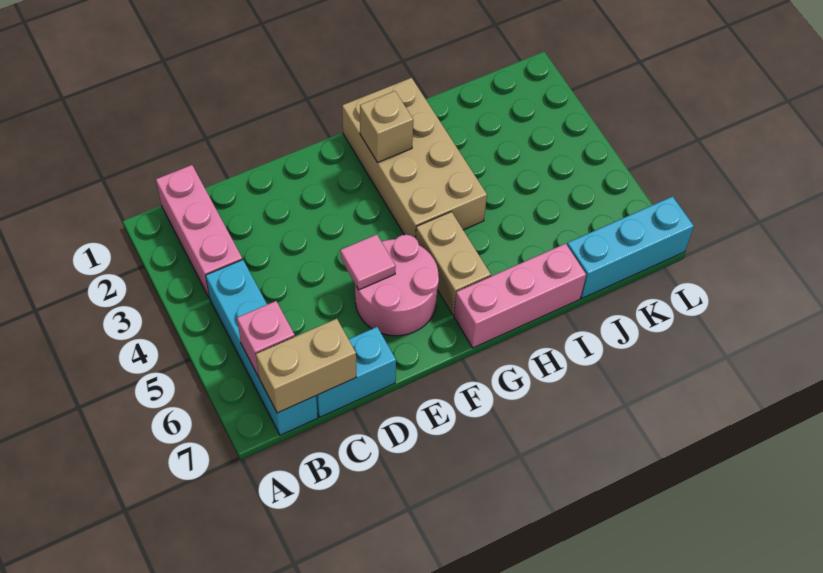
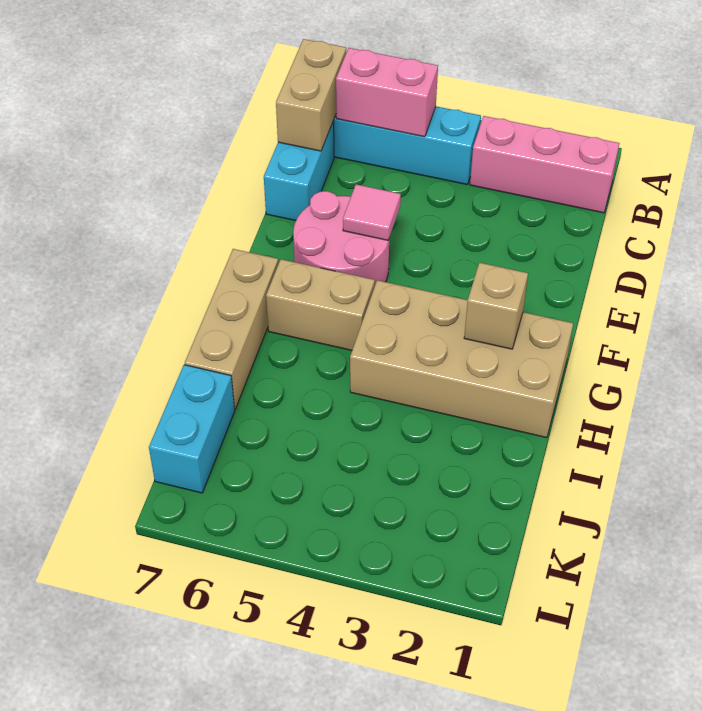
pink brick B6 level 2 -> pink brick B5:B6 level 2
pink brick G7:I7 level 1 -> tan brick G7:I7 level 1
cyan brick J7:L7 level 1 -> cyan brick J7:K7 level 1

